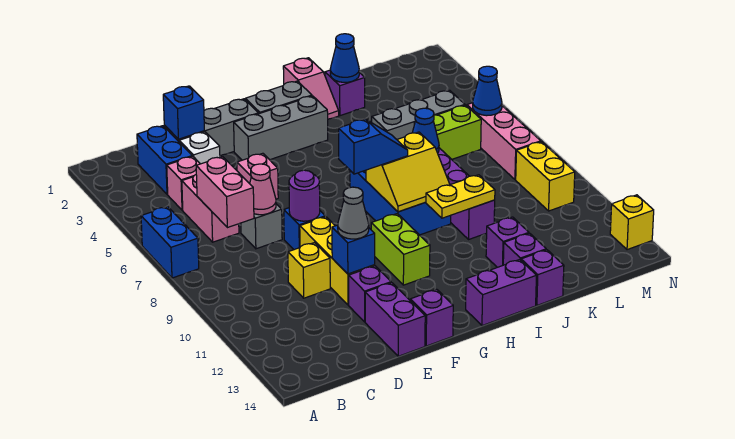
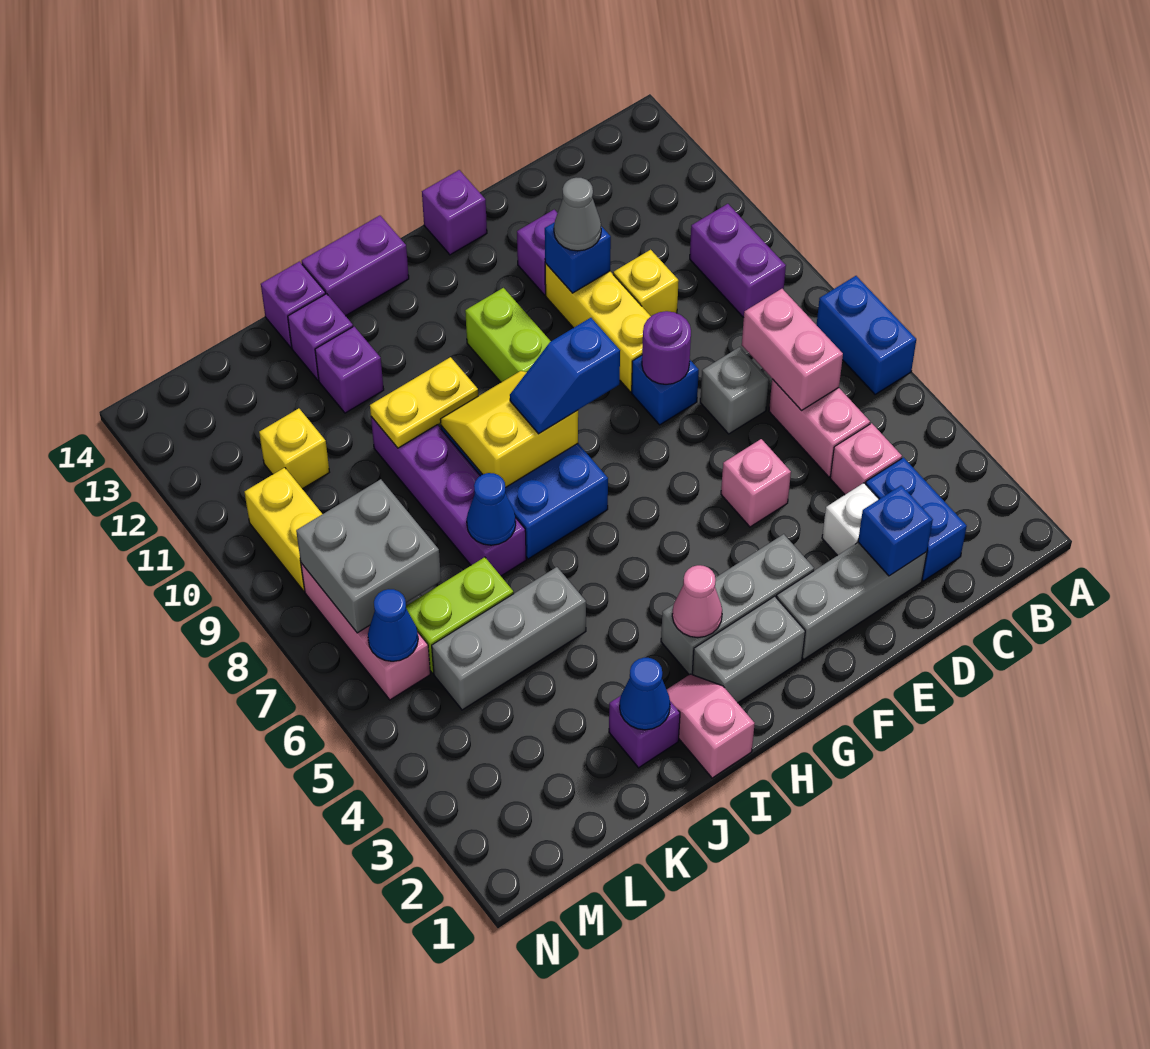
pink cone D7 level 2 -> pink cone H3 level 2
purple brick E13:E14 level 1 -> purple brick B9:B10 level 1
none -> grey brick L7:M8 level 2
yellow brick N13 level 1 -> yellow brick L11 level 1

